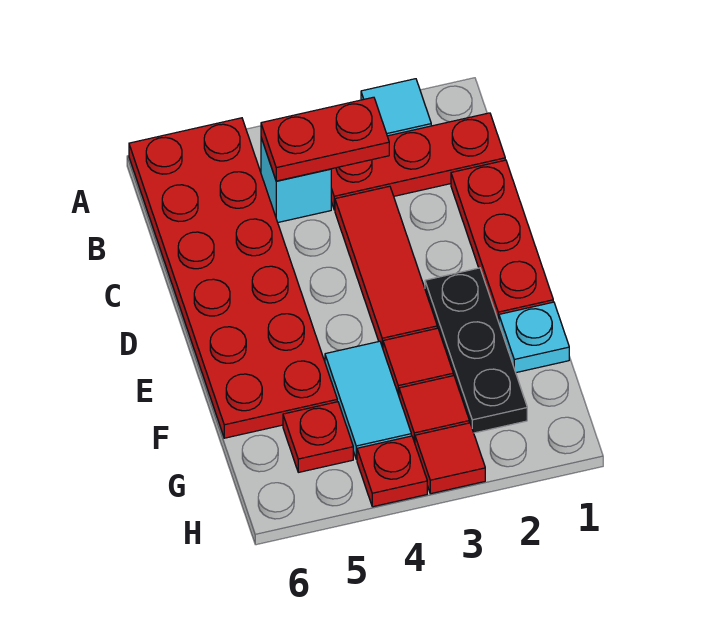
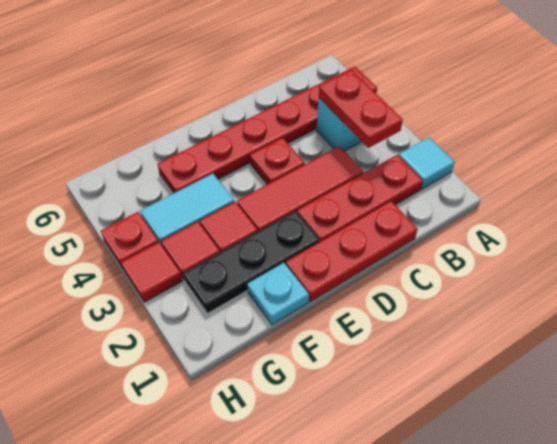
red plate A5:F6 level 1 -> red plate A5:F5 level 1
red plate B1:B3 level 1 -> red plate B2:D2 level 1
red plate G5 level 1 -> red plate D4 level 1

